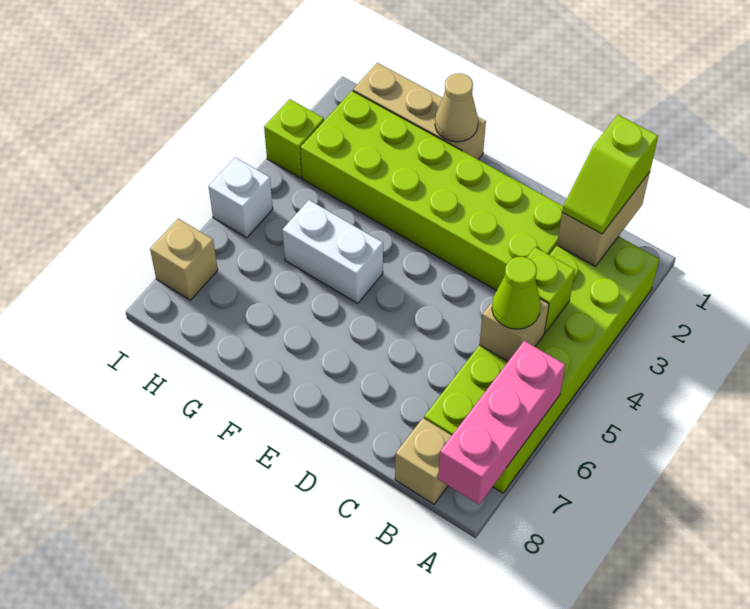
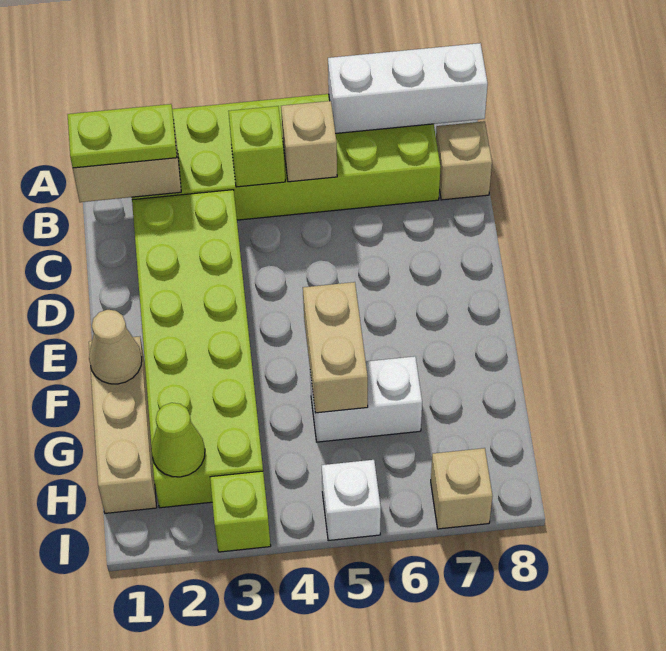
pink brick A6:A8 level 2 -> white brick A6:A8 level 2
lime slope B1:B2 level 3 top 1 -> lime plate B1:B2 level 3
lime cone B5 level 3 -> lime cone H2 level 2
white brick F5:G5 level 1 -> white brick G5:G6 level 1
none -> tan brick F5:G5 level 2

